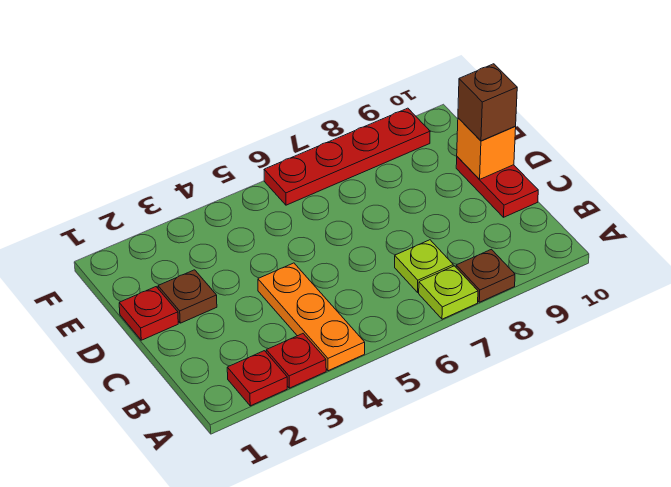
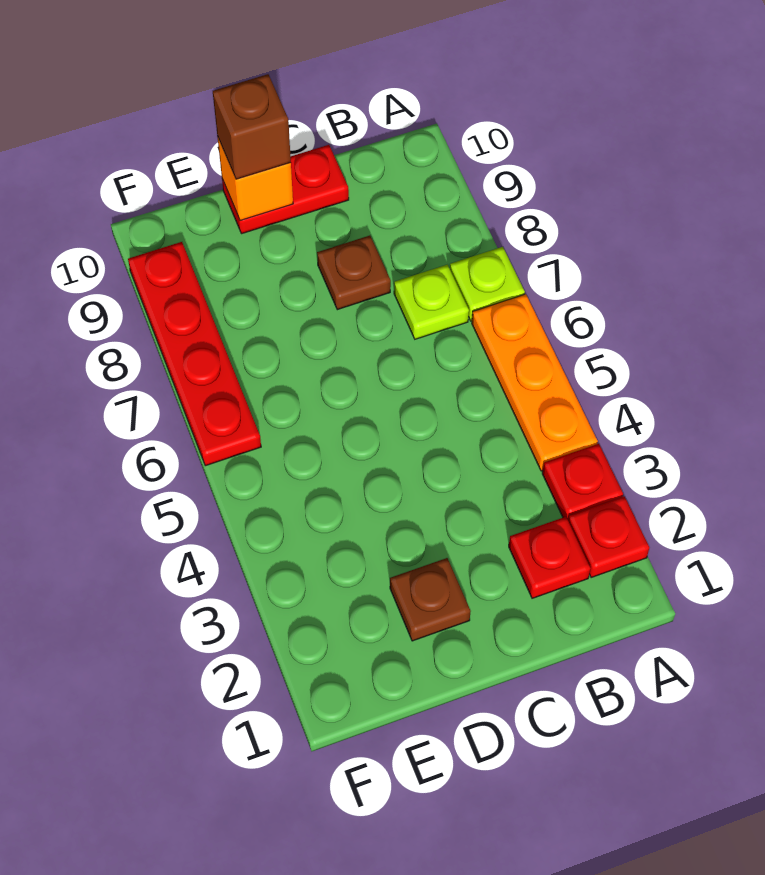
orange plate A4:C4 level 1 -> orange plate A4:A6 level 1
brown plate A8 level 1 -> brown plate C8 level 1
red plate D1 level 1 -> red plate B2 level 1

